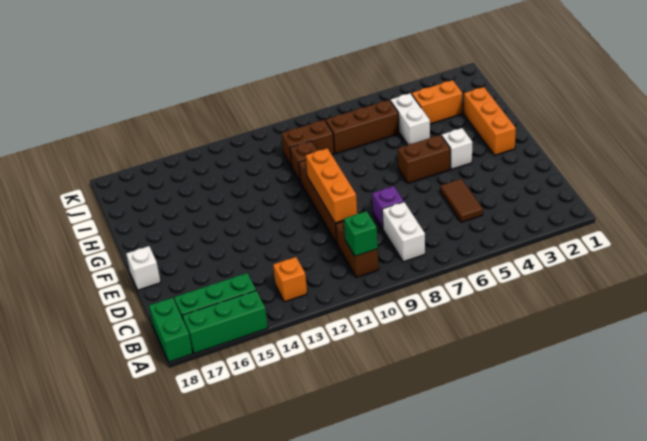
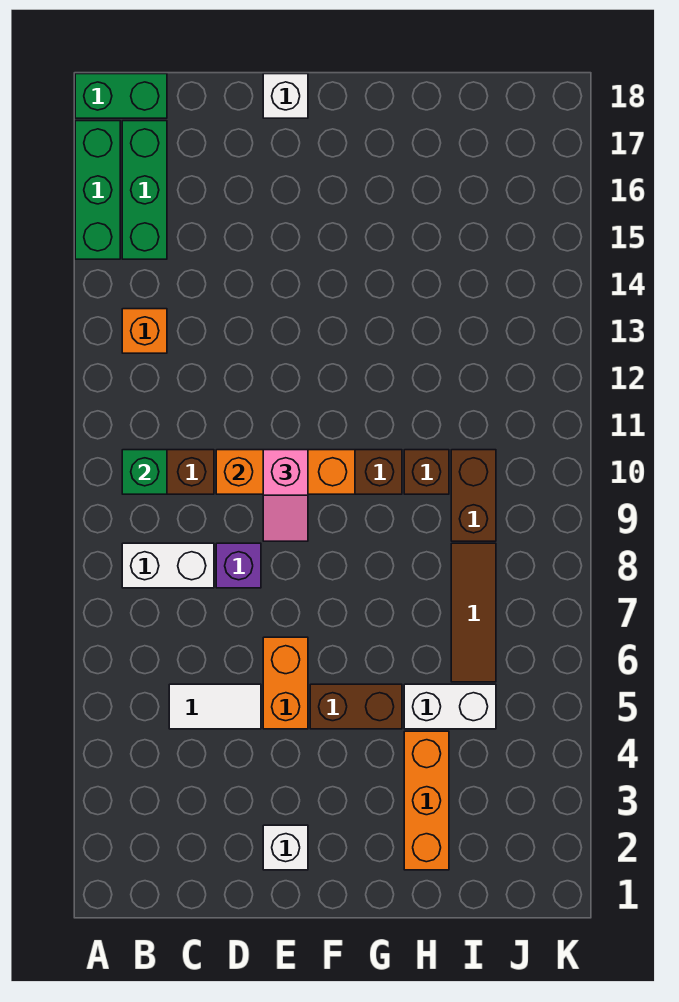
brown tile C5:D5 level 1 -> white tile C5:D5 level 1
none -> pink slope E9:E10 level 3 top 10
orange brick F2:H2 level 1 -> orange brick H2:H4 level 1
white brick F4 level 1 -> white brick E2 level 1
brown brick F5:F6 level 1 -> brown brick F5:G5 level 1
orange brick I3:I4 level 1 -> orange brick E5:E6 level 1
brown brick I6:I8 level 1 -> brown tile I6:I8 level 1

